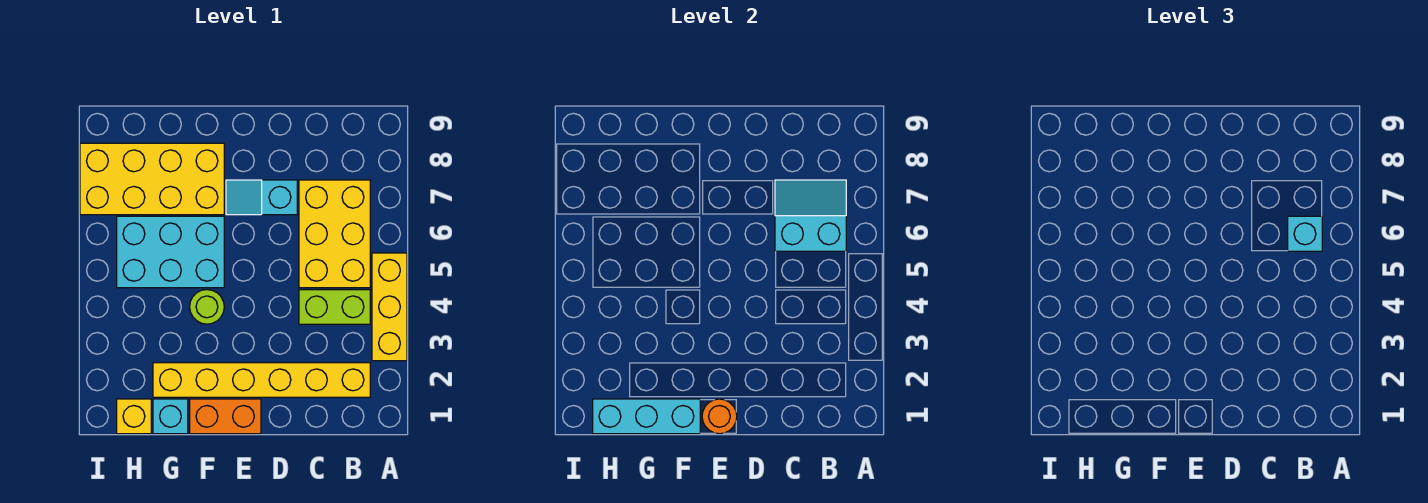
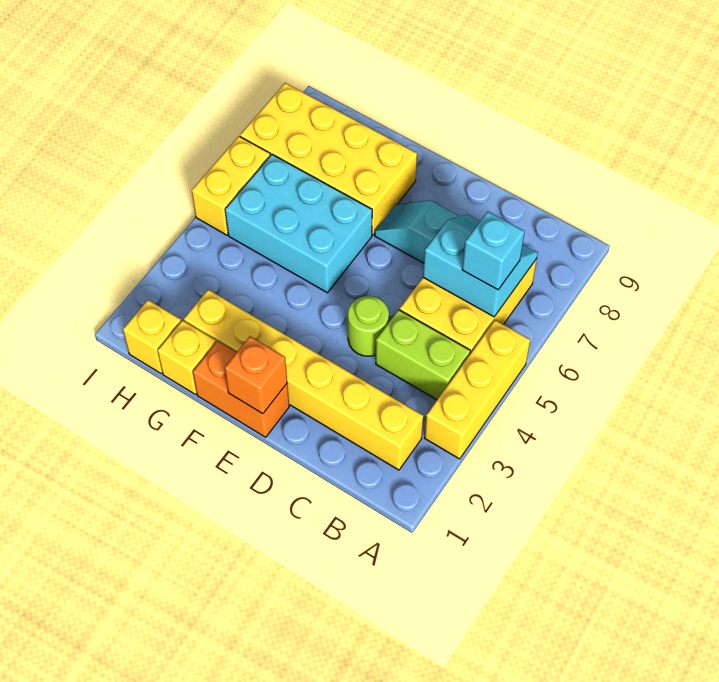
orange round brick E1 level 2 -> orange brick E1 level 2
cyan brick F1:H1 level 2 -> none
lime round brick F4 level 1 -> lime round brick D4 level 1
cyan brick G1 level 1 -> yellow brick G1 level 1
none -> yellow brick I5:I6 level 1

